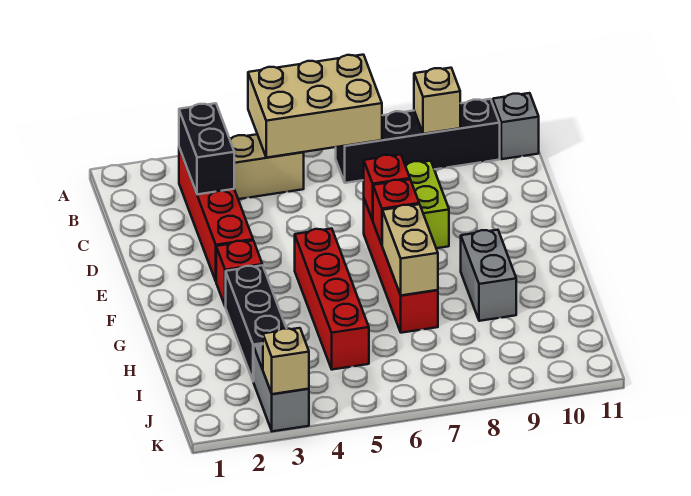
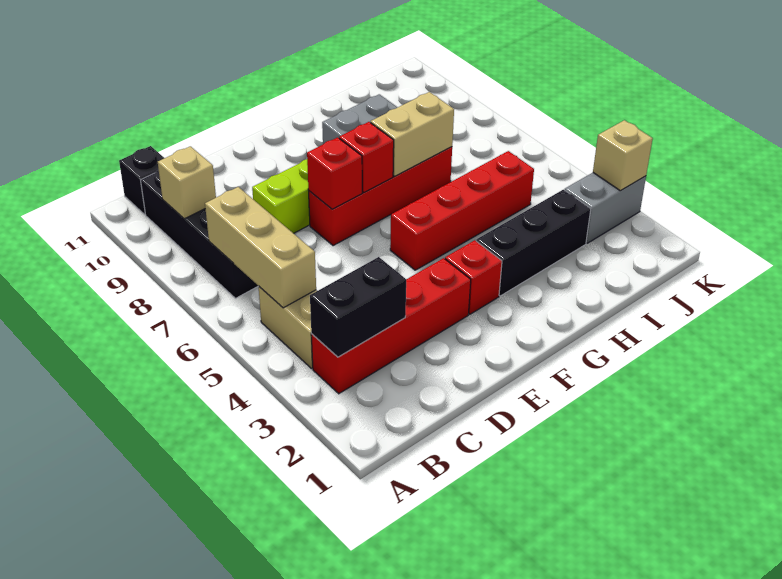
tan brick A5:B7 level 2 -> tan brick B5:B7 level 2
grey brick B11 level 1 -> black brick B11 level 1

